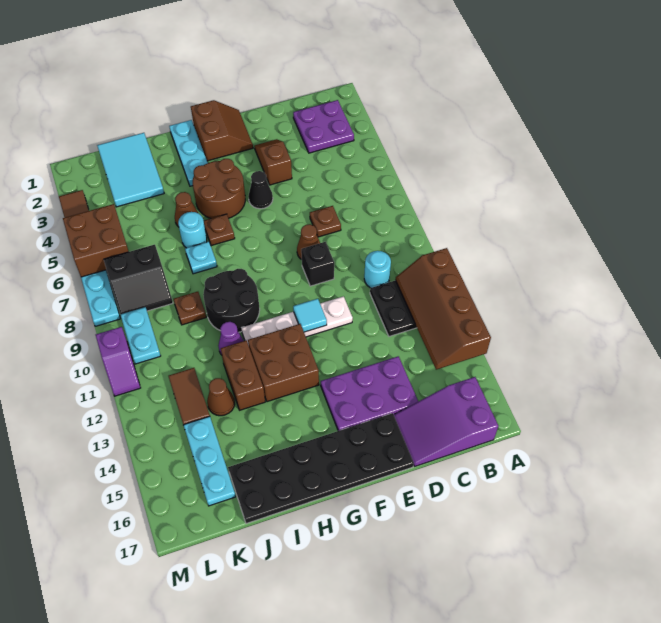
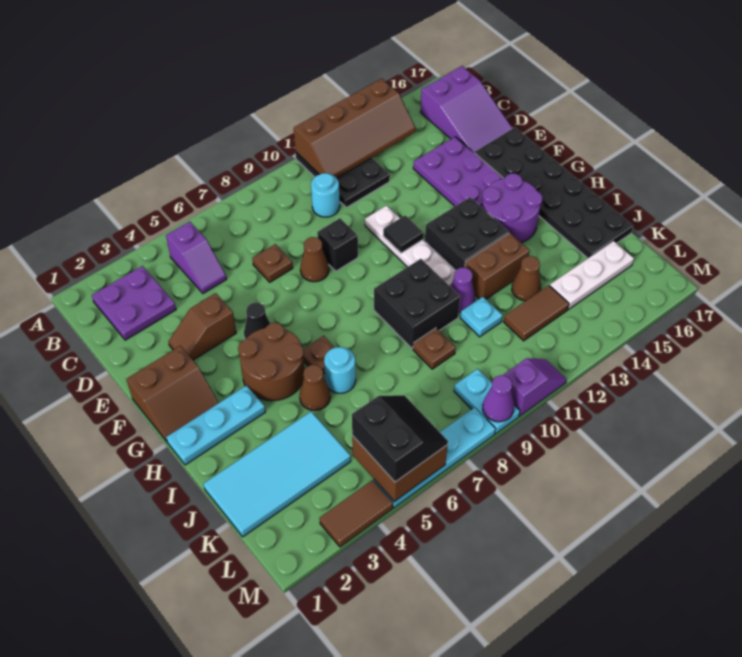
none -> purple slope B5:C5 level 1 top B
brown slope F1:G2 level 1 top G -> brown slope F1:G2 level 1 top F
cyan tile F11 level 2 -> black tile F11 level 2
brown brick G12:H13 level 1 -> black brick G12:H13 level 1
none -> purple round brick G14:H15 level 1
black round brick H9:I10 level 1 -> black brick H9:I10 level 1
cyan plate I7 level 1 -> cyan plate J11 level 1
cyan tile J1:K3 level 1 -> cyan tile J1:K4 level 1
black slope K7:L8 level 1 top 7 -> black slope L5:M6 level 3 top 5
cyan plate K14:K16 level 1 -> white plate K14:K16 level 1
cyan plate L9:L10 level 1 -> cyan plate L9:M9 level 1
none -> purple cone M9 level 2

